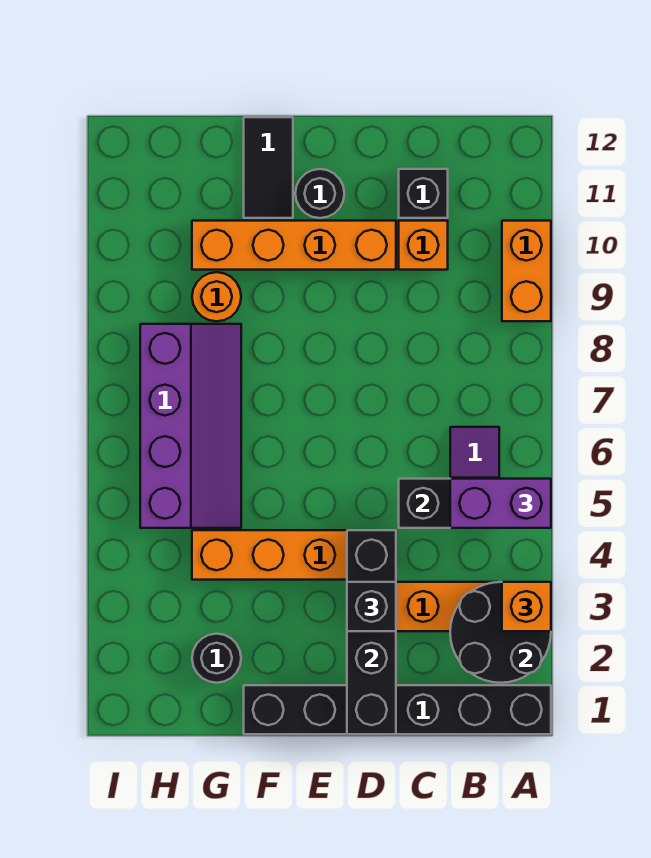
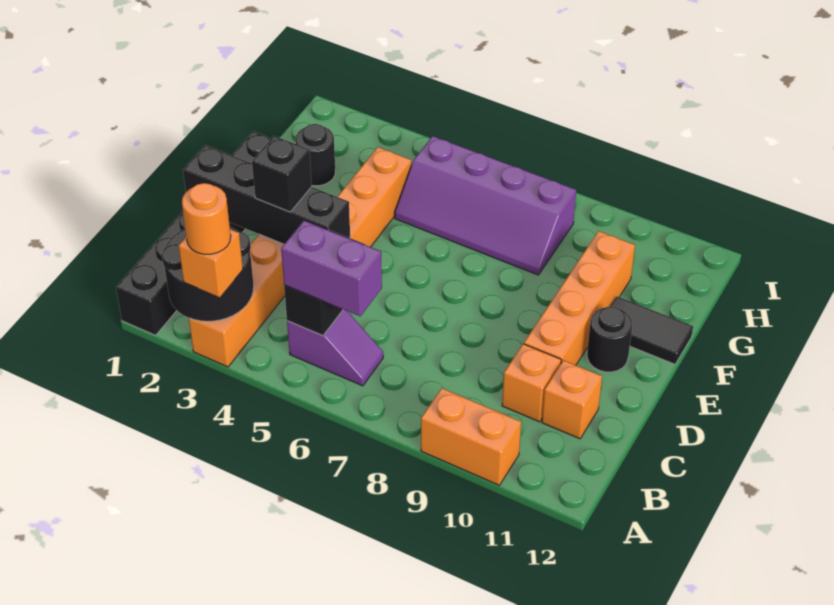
purple brick A5:B5 level 3 -> purple brick B5:B6 level 3
black brick C11 level 1 -> orange brick C11 level 1
orange round brick G9 level 1 -> orange round brick A3 level 4

